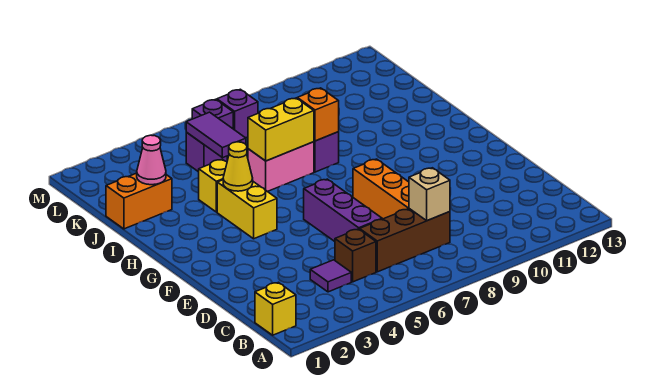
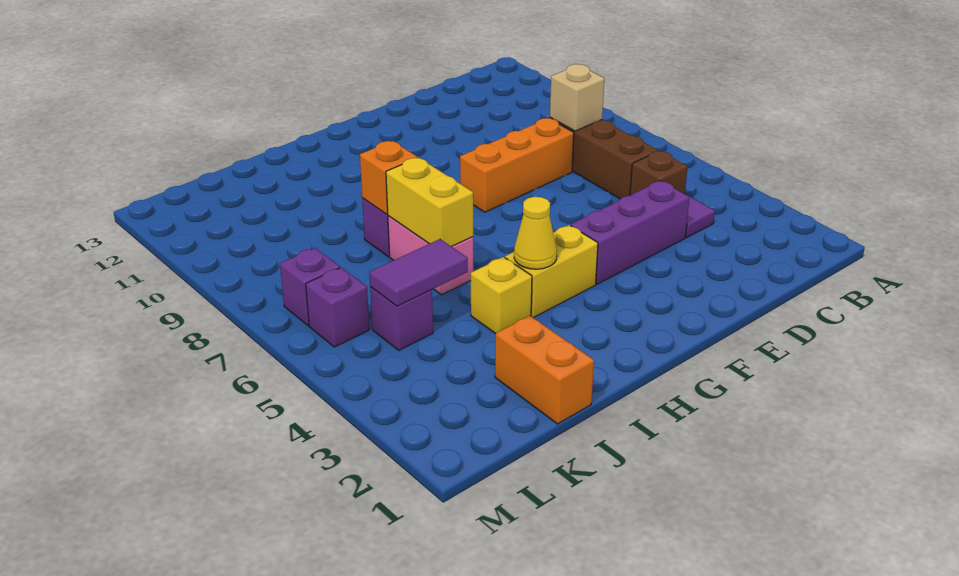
yellow brick B1 level 1 -> none
purple brick D6:F6 level 1 -> purple brick D4:F4 level 1
pink cone J2 level 2 -> none

